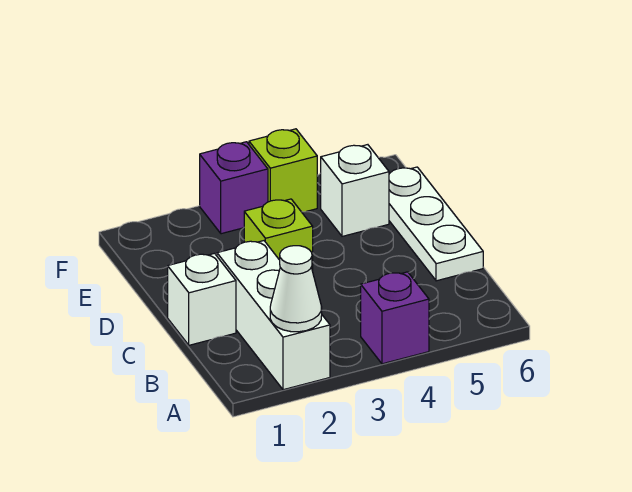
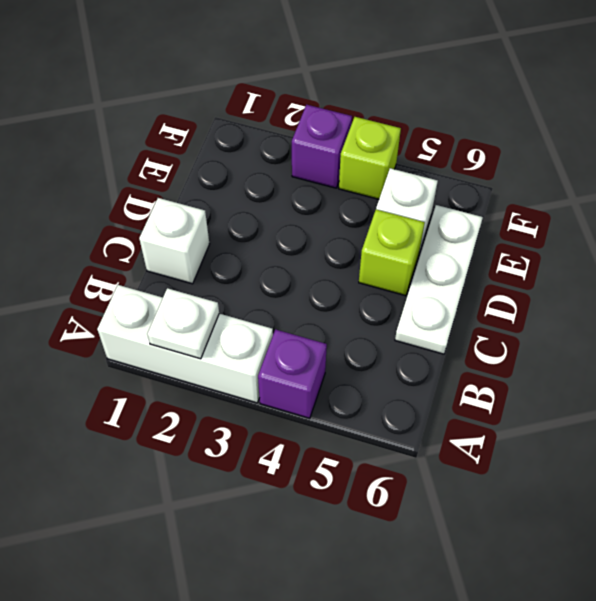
white brick A2:C2 level 1 -> white brick A1:A3 level 1
white cone A2 level 2 -> white plate A2 level 2
lime brick D3 level 1 -> lime brick D5 level 1

